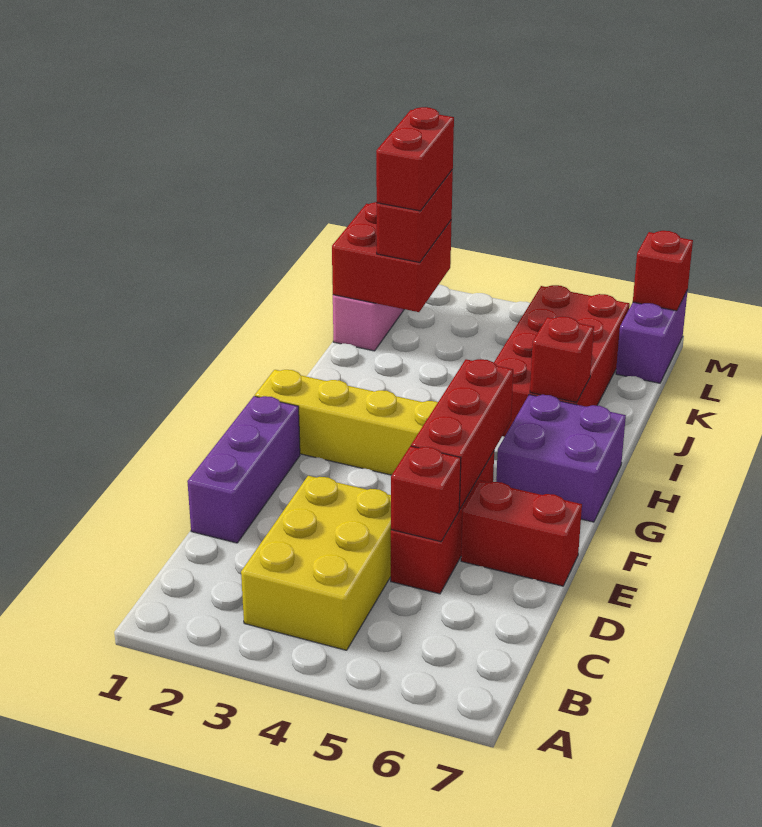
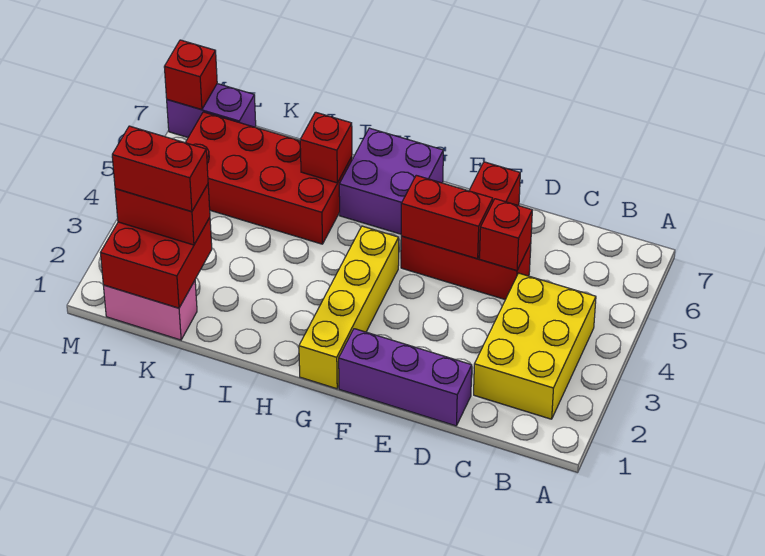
yellow brick B3:D4 level 1 -> yellow brick B2:C4 level 1
red brick E5:G5 level 2 -> red brick E5:F5 level 2

